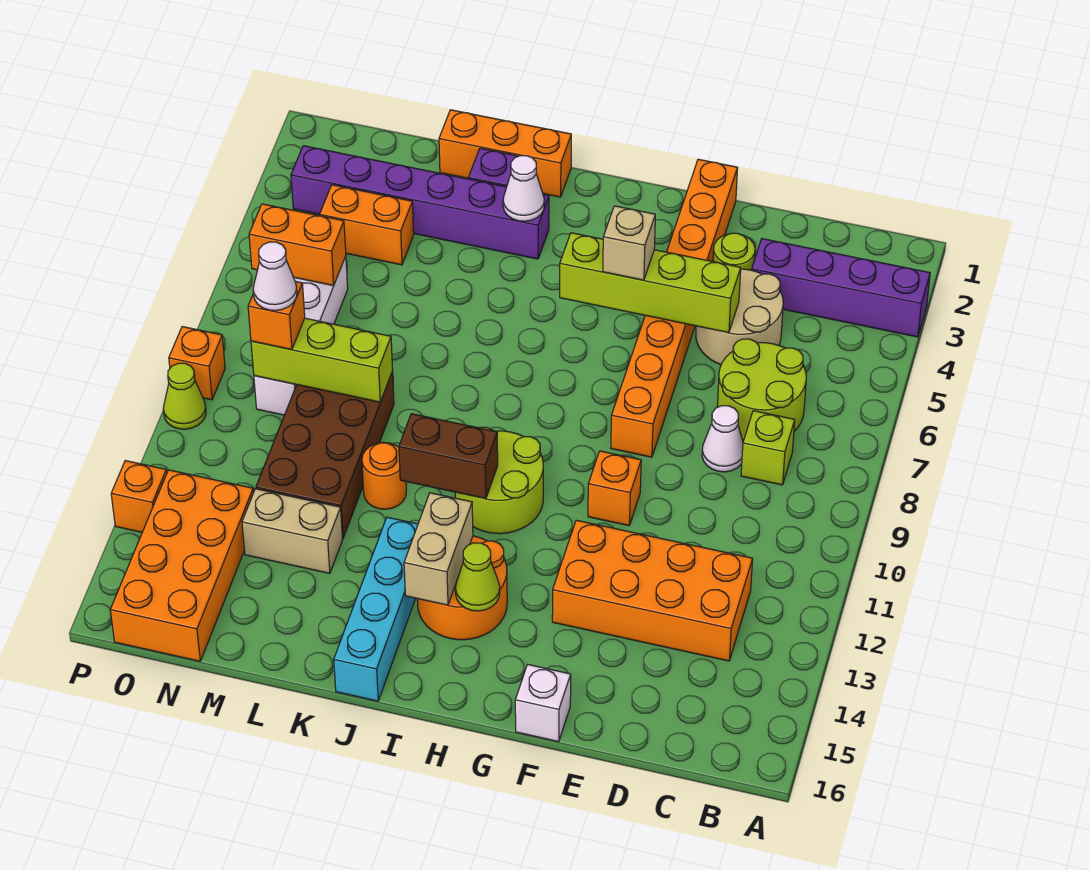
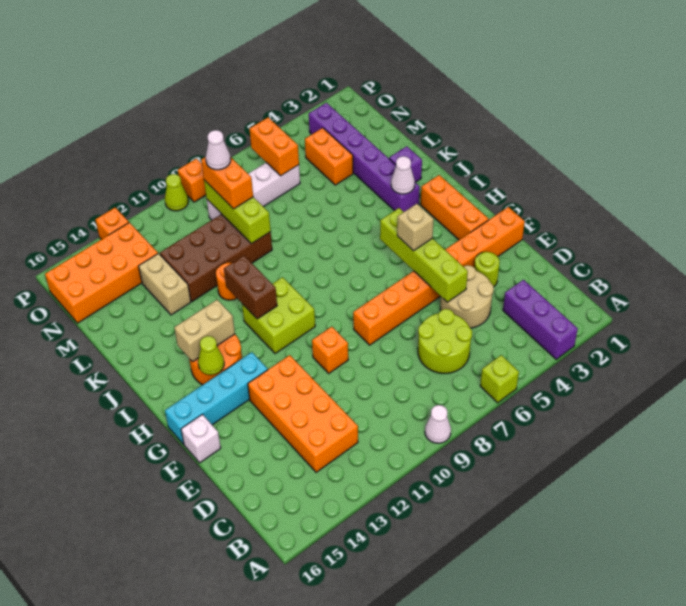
purple brick A3:D3 level 1 -> purple brick A3:C3 level 1
lime brick C8 level 1 -> lime brick A6 level 1
white cone D8 level 1 -> white cone A9 level 1
lime round brick H10:I11 level 1 -> lime brick H10:I11 level 1
orange brick J1:L1 level 1 -> orange brick G2:I2 level 1
cyan brick J13:J16 level 1 -> cyan brick G13:G16 level 1
orange brick N9 level 3 -> orange brick M9:N9 level 3

